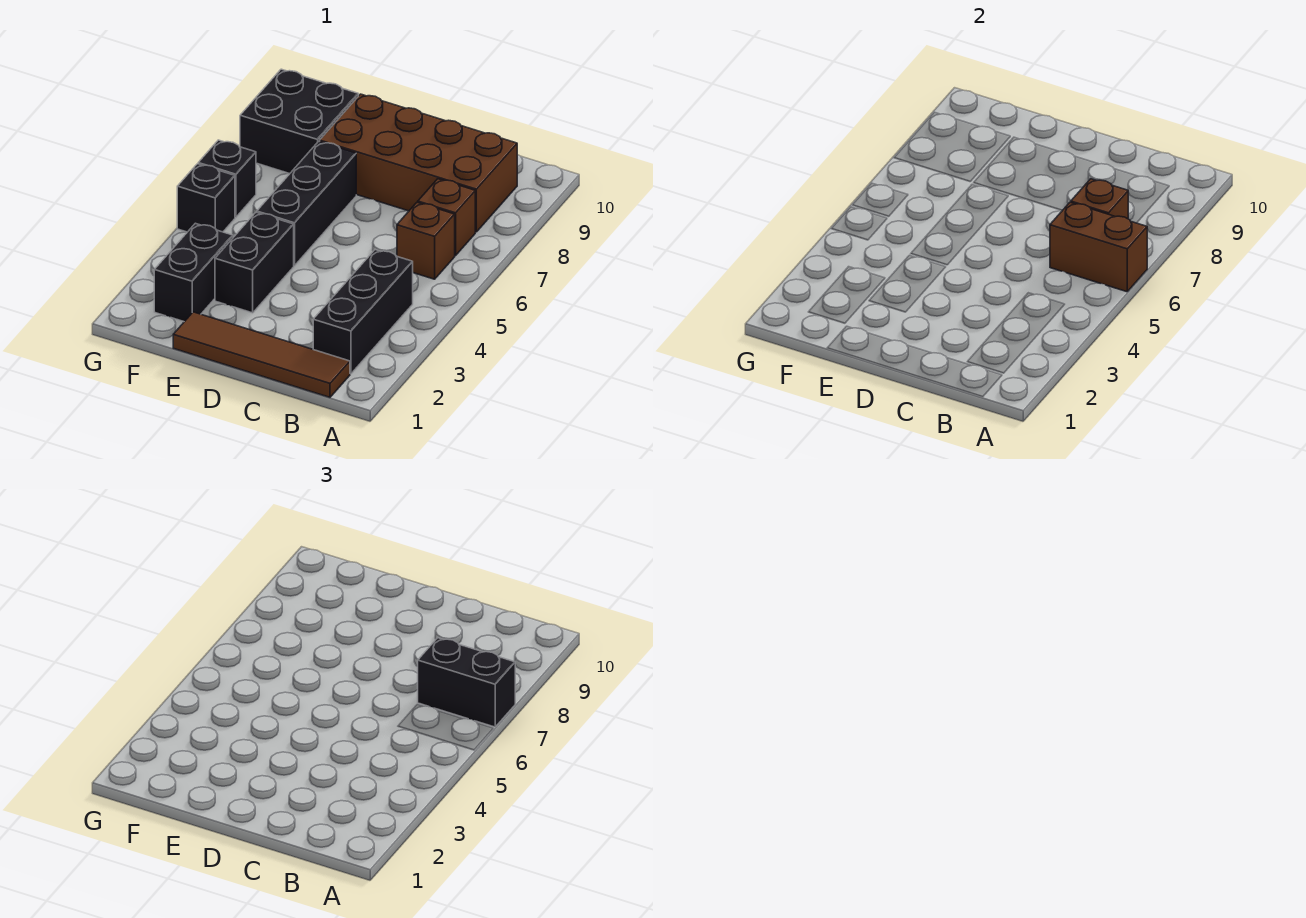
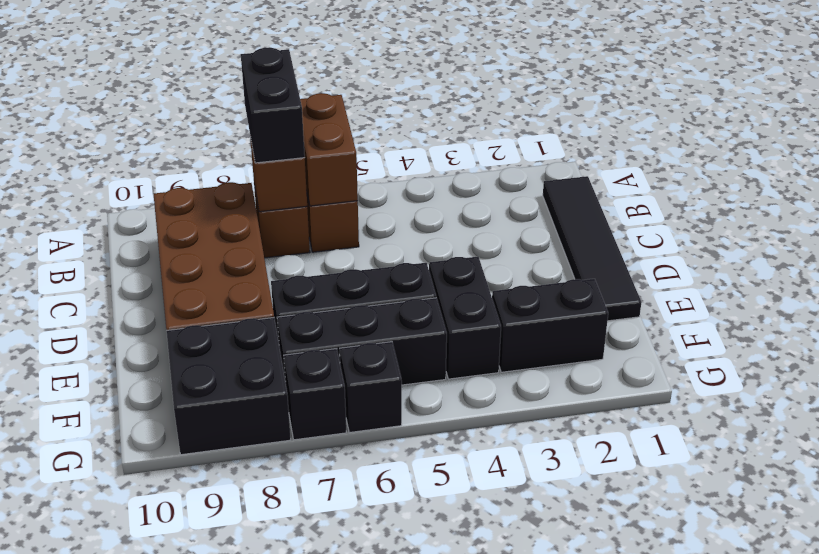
brown tile B1:E1 level 1 -> black tile B1:E1 level 1
black brick B2:B4 level 1 -> black brick F5:F7 level 1
black brick E3:E4 level 1 -> black brick E4:F4 level 1
black brick G5 level 1 -> black brick G7 level 1

